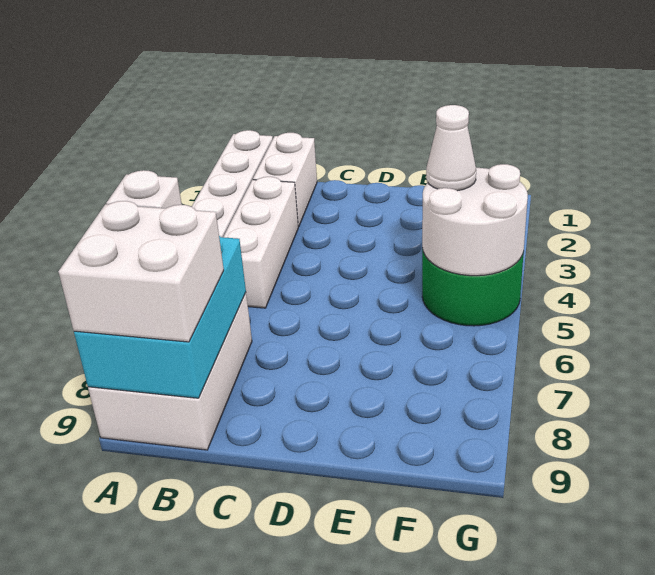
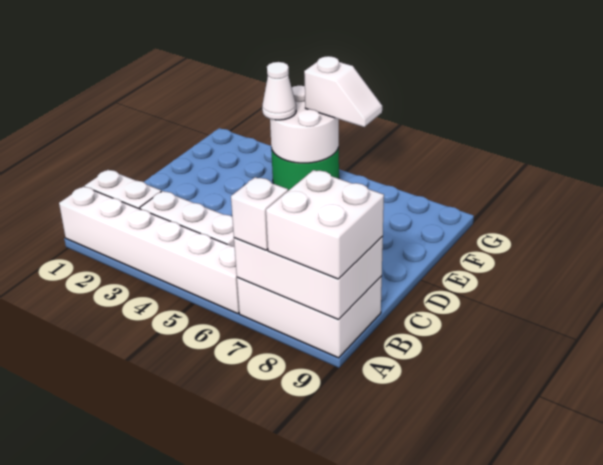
cyan brick A7:B9 level 2 -> white brick A7:B9 level 2
none -> white slope G5:G6 level 3 top 5

